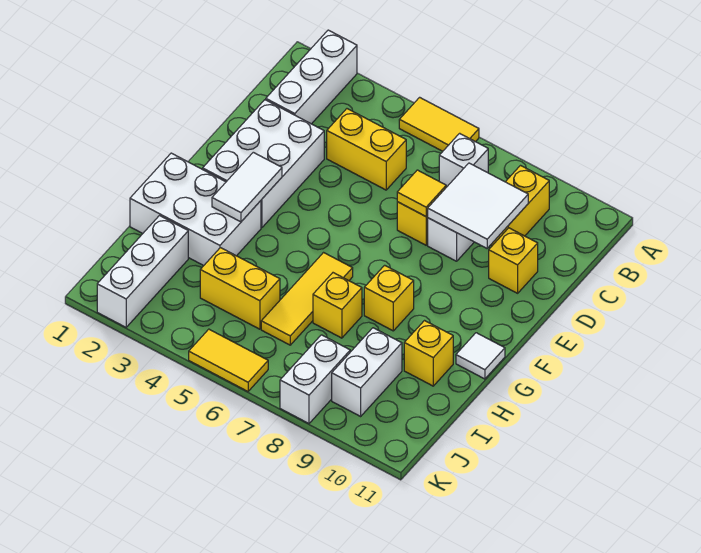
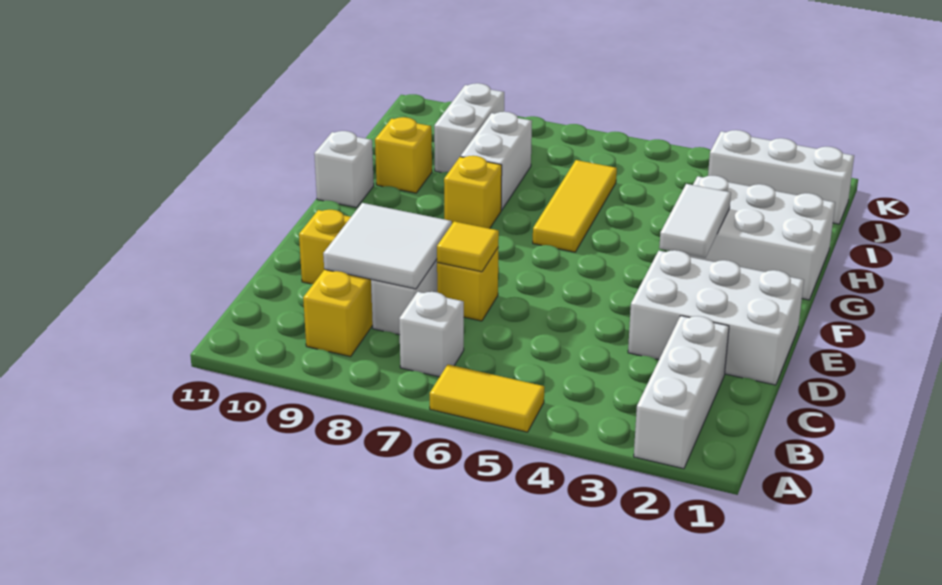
yellow brick C4:C5 level 1 -> none
white brick D2:F3 level 1 -> white brick D1:E3 level 1
white tile G11 level 1 -> white brick G11 level 1
yellow brick H7 level 1 -> none
white brick I2:K2 level 1 -> white brick J1:J3 level 1
yellow brick I4:I5 level 1 -> none
white brick J8:K8 level 1 -> white brick H8:I8 level 1
yellow tile K5:K6 level 1 -> none

